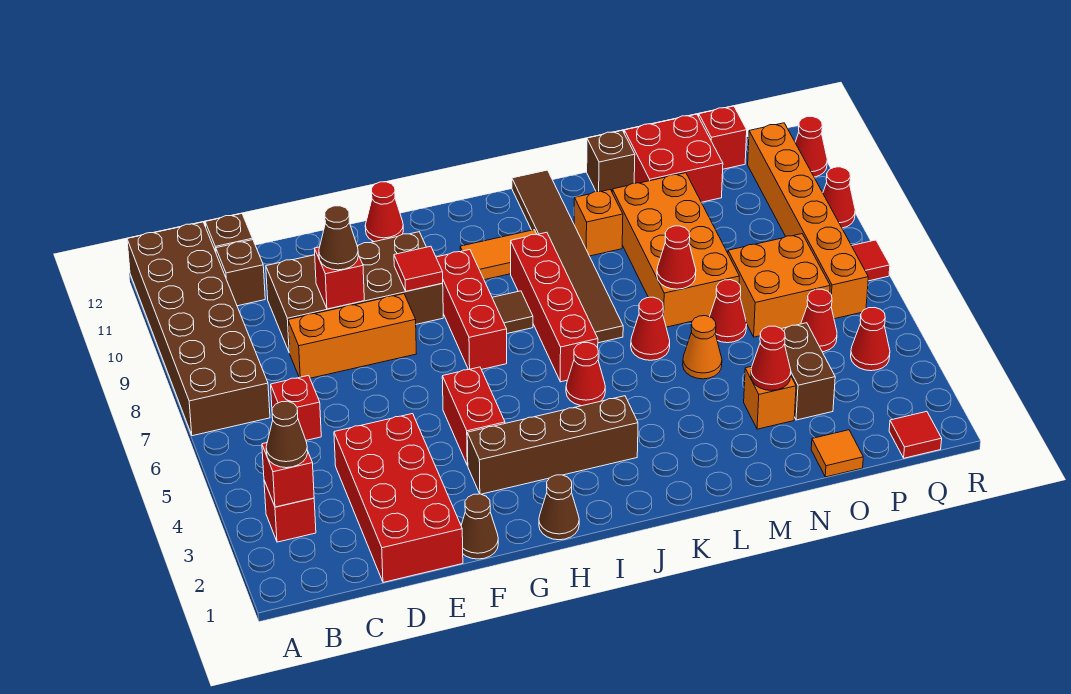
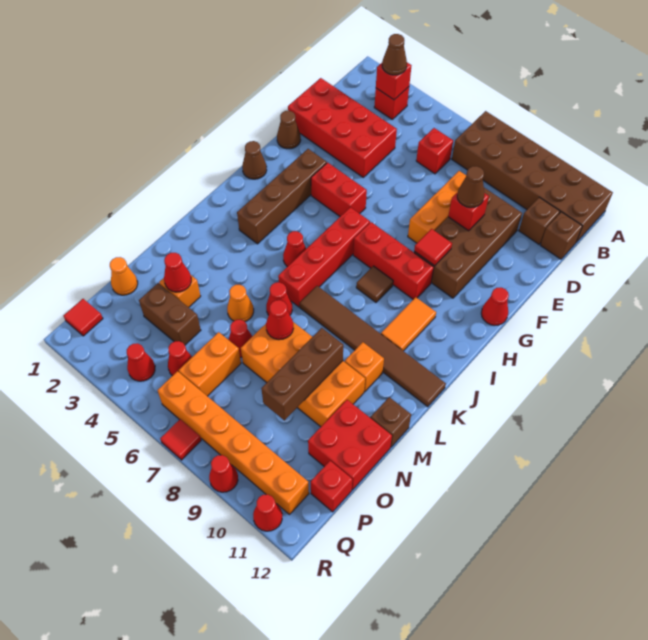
red brick J6:J9 level 1 -> red brick H6:K6 level 1
none -> brown brick M9:O9 level 2
orange tile O1 level 1 -> orange cone O1 level 1
orange brick O6:P7 level 1 -> orange brick O6:P6 level 1

